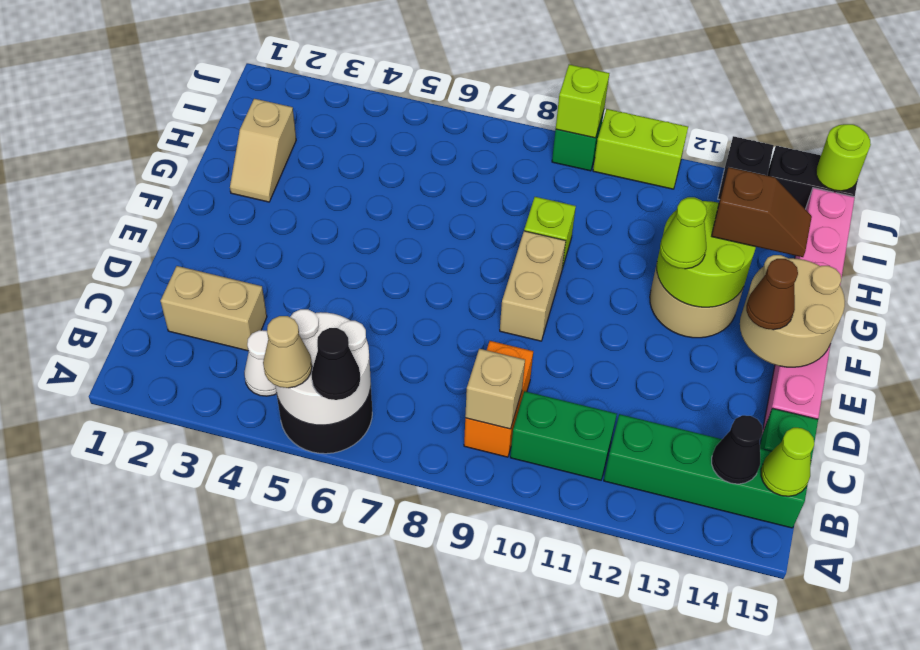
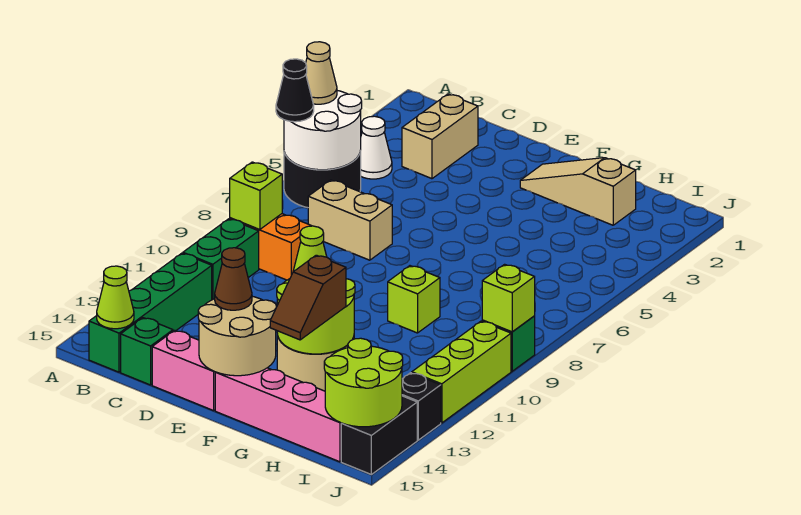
tan brick B9 level 2 -> lime brick B9 level 2
black cone B14 level 2 -> none
tan brick E9:F9 level 1 -> tan brick C7:D7 level 1
tan slope G2:H2 level 1 top H -> tan slope F2:H2 level 1 top H
lime brick J10:J11 level 1 -> lime brick J10:J12 level 1
lime round brick J15 level 2 -> lime round brick I14:J15 level 2

